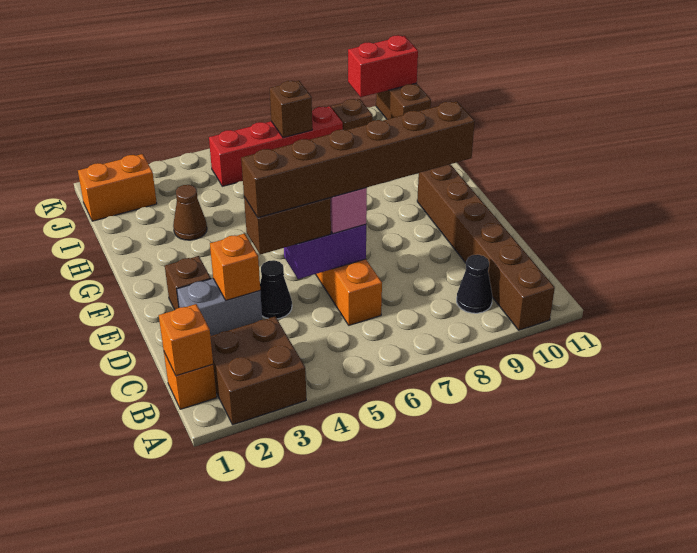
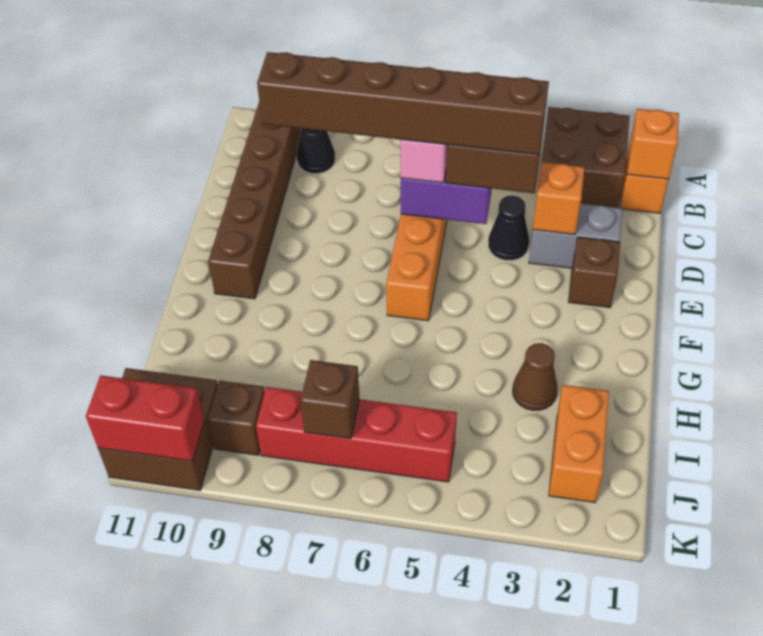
orange brick J1:J2 level 1 -> orange brick I2:J2 level 1
brown brick J11:K11 level 1 -> brown brick J10:K11 level 1

